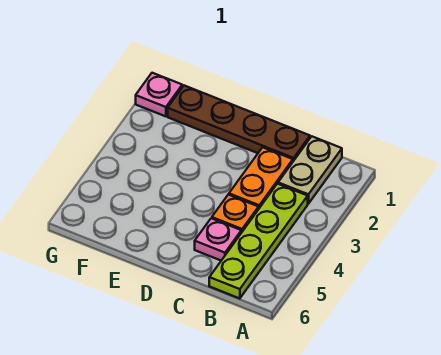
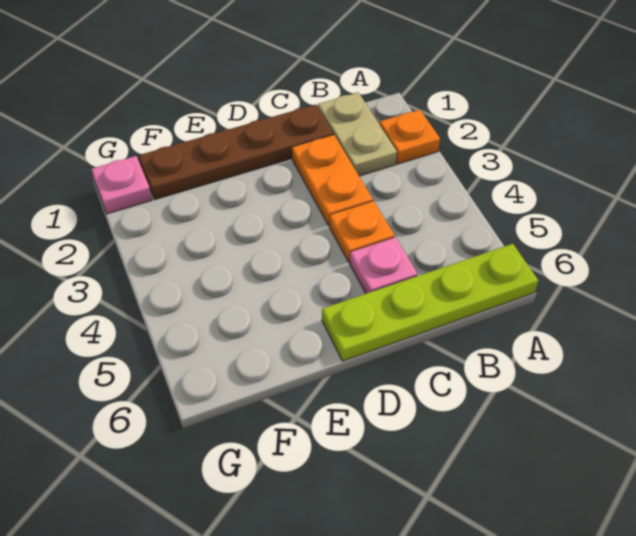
none -> orange plate A2 level 1
lime plate B3:B6 level 1 -> lime plate A6:D6 level 1

